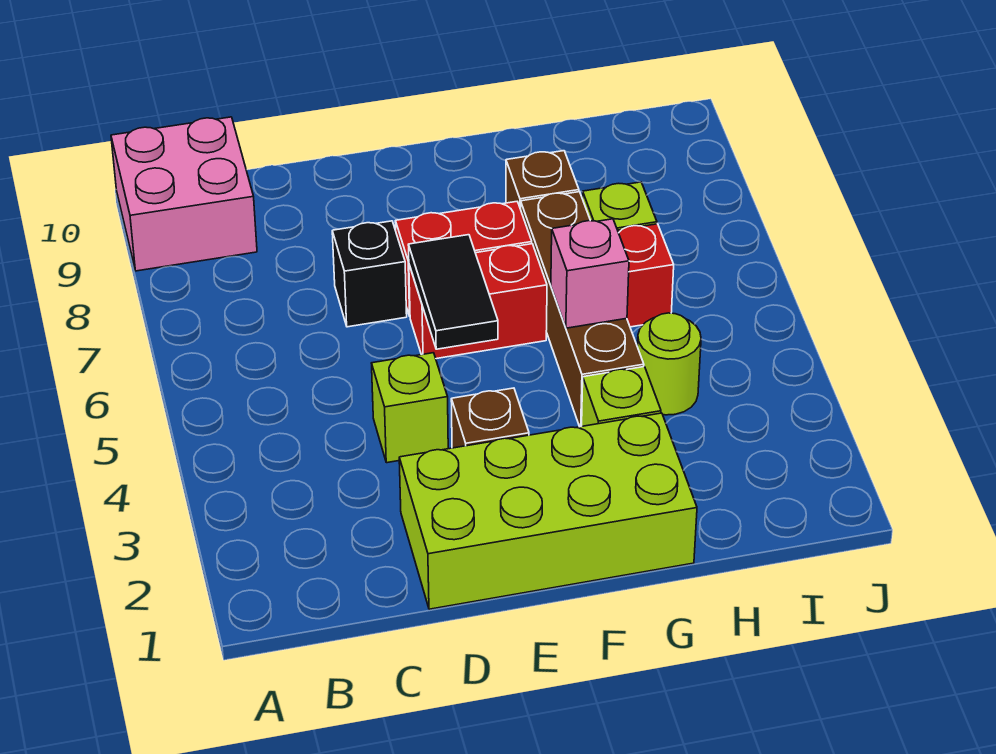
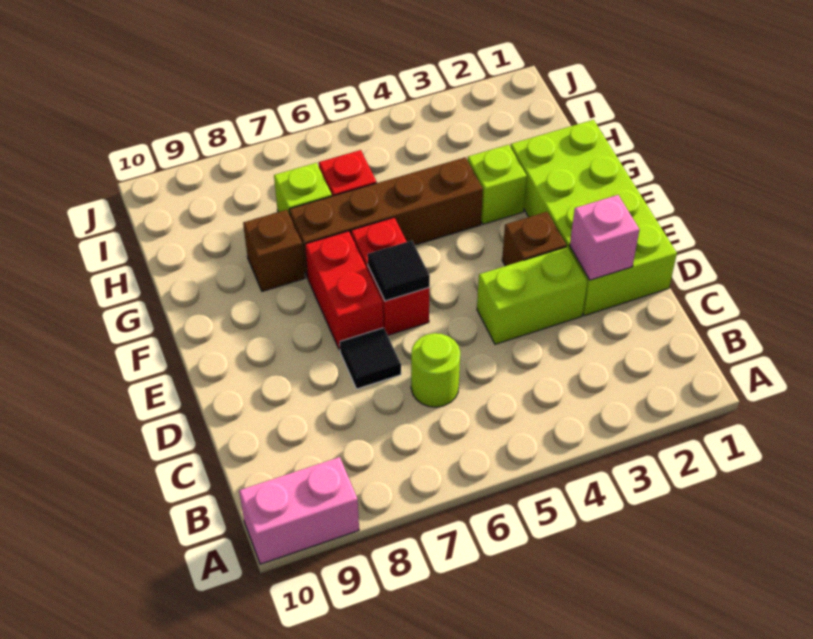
pink brick A9:B10 level 1 -> pink brick A9:A10 level 1
lime brick D4 level 1 -> lime brick D3:D4 level 1
black brick D7 level 1 -> black tile D7 level 1
black tile E5:E6 level 2 -> black tile E6 level 2
pink brick G5 level 2 -> pink brick D2 level 2
lime round brick H4 level 1 -> lime round brick C6 level 1

